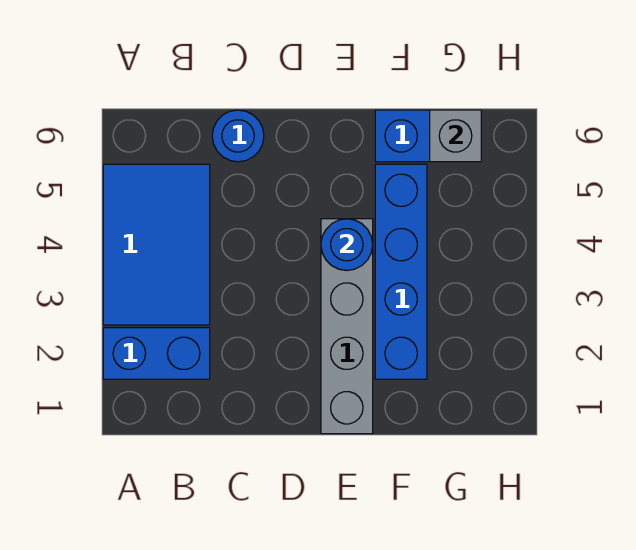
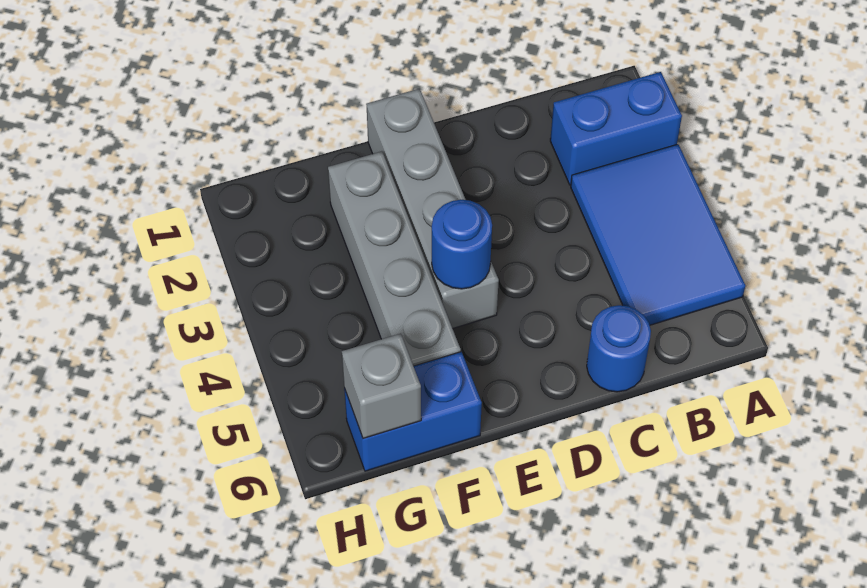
blue brick F2:F5 level 1 -> grey brick F2:F5 level 1

